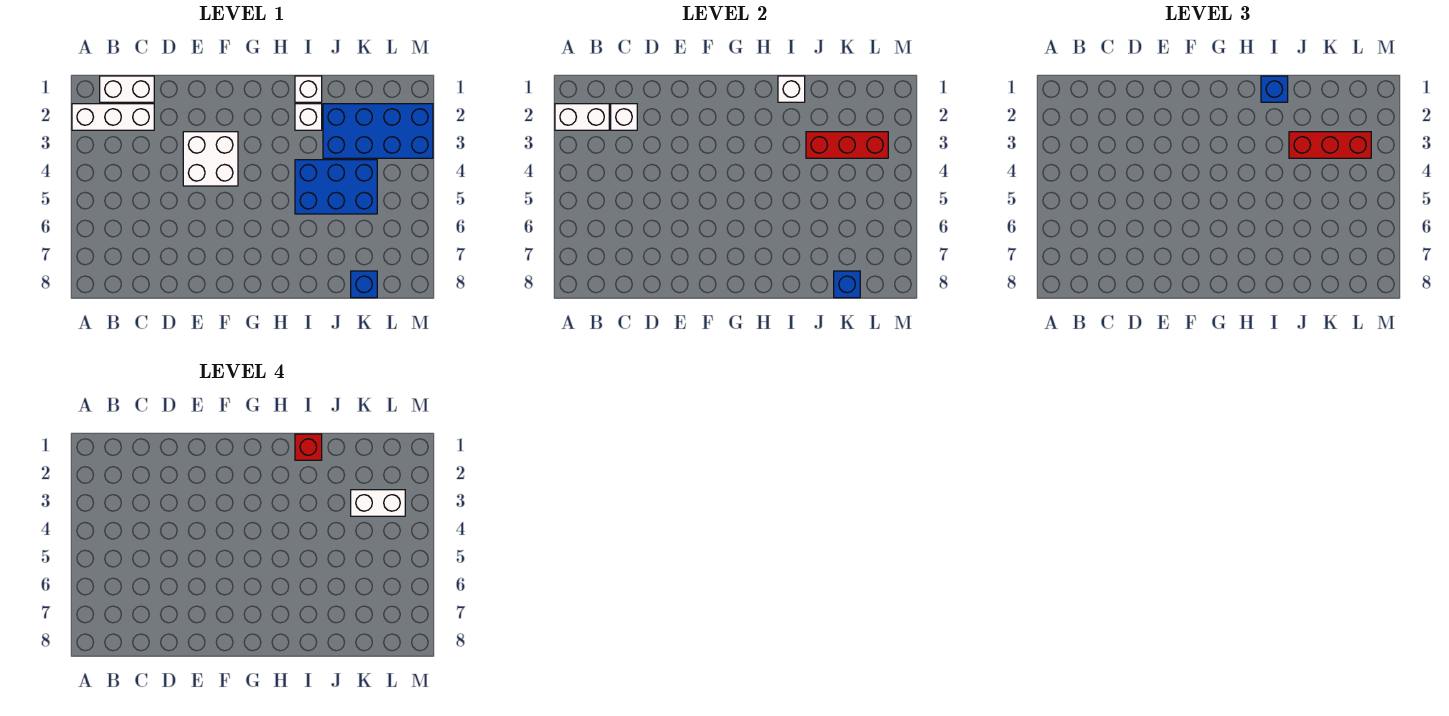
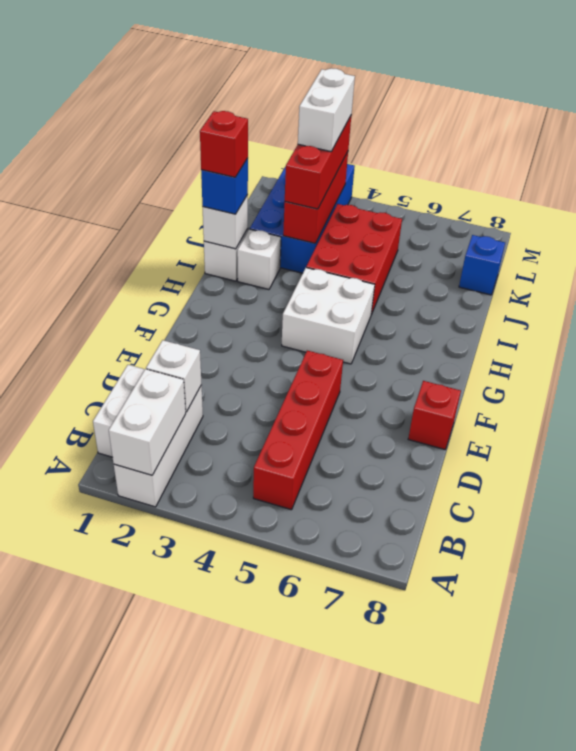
none -> red brick B5:E5 level 1
white brick E3:F4 level 1 -> white brick G4:H5 level 1
none -> red brick E8 level 1
blue brick I4:K5 level 1 -> red brick I4:K5 level 1
blue brick K8 level 2 -> none

